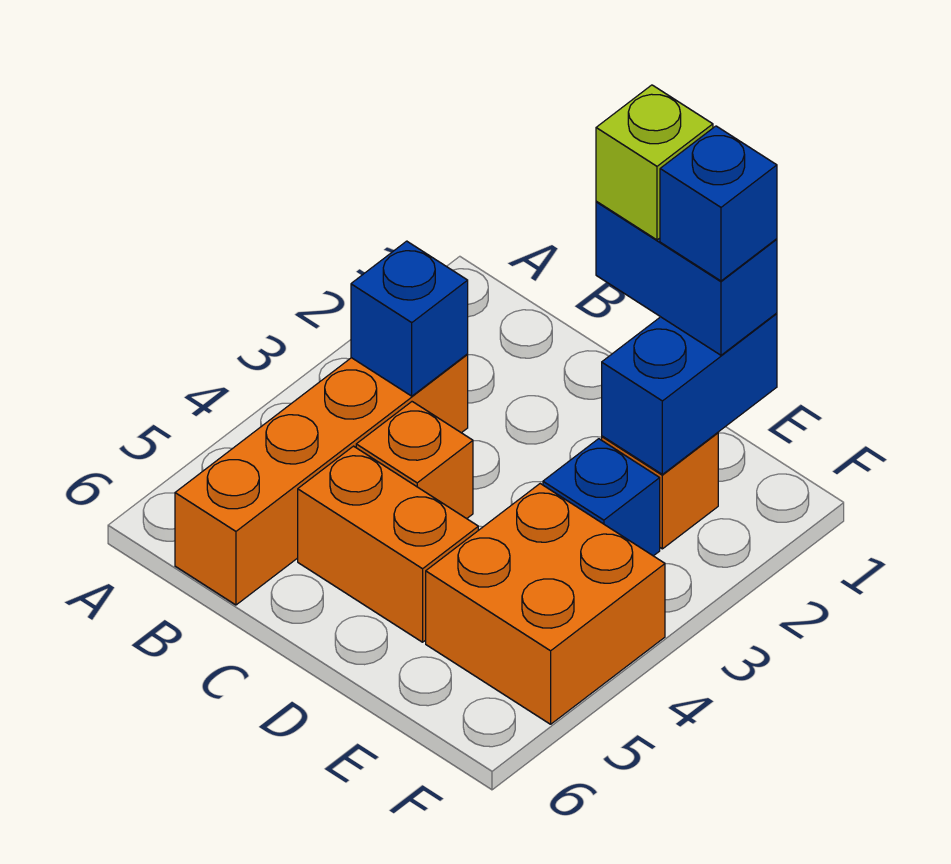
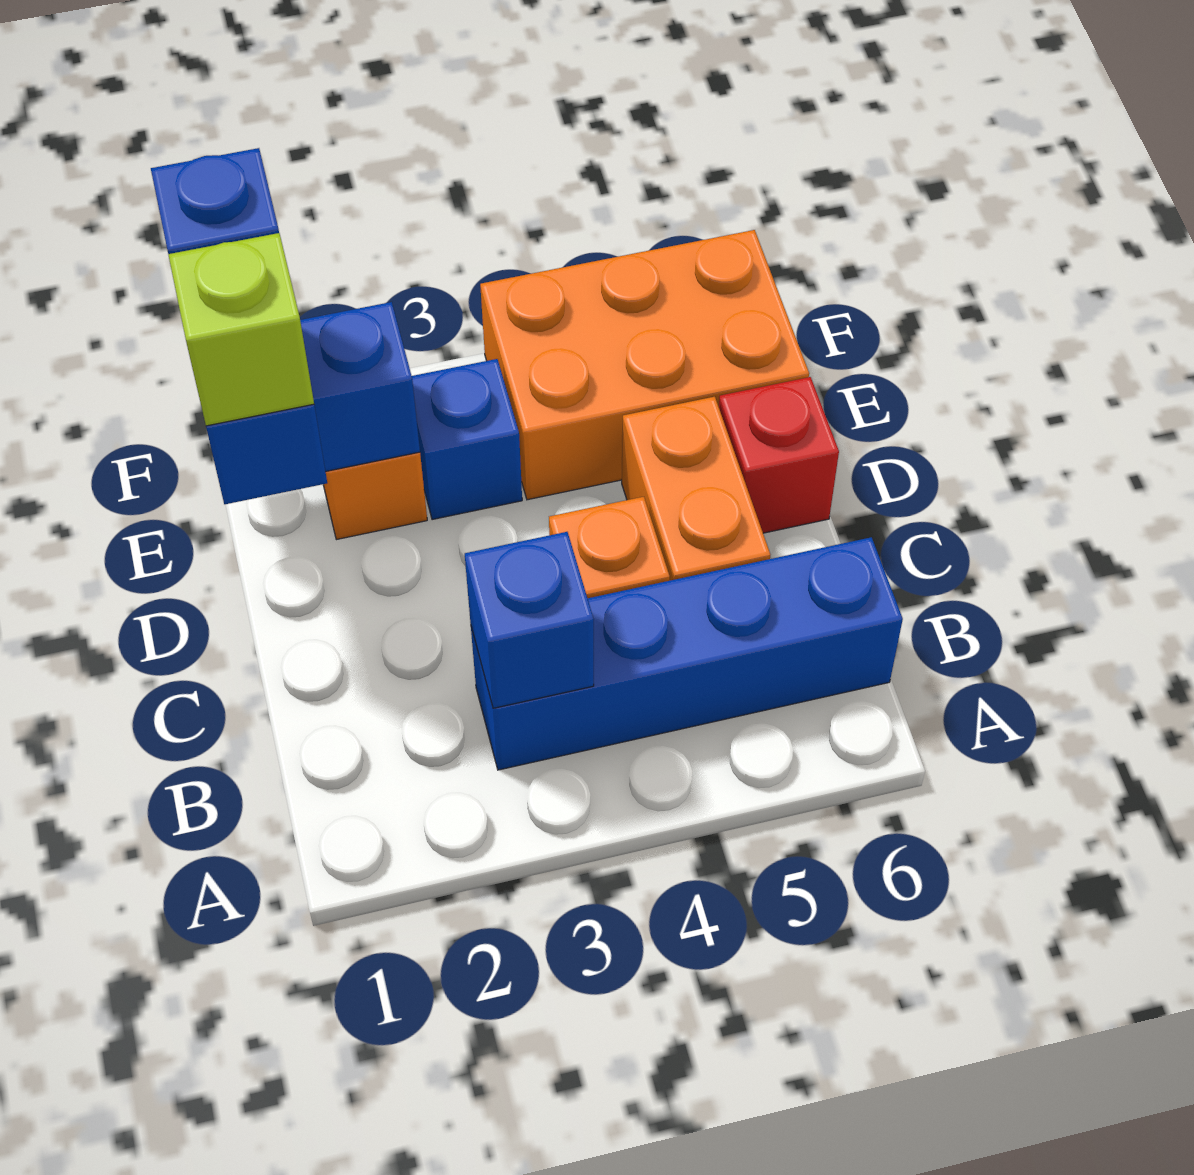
orange brick B3:B6 level 1 -> blue brick B3:B6 level 1
none -> red brick D6 level 1
orange brick E4:F5 level 1 -> orange brick E4:F6 level 1

